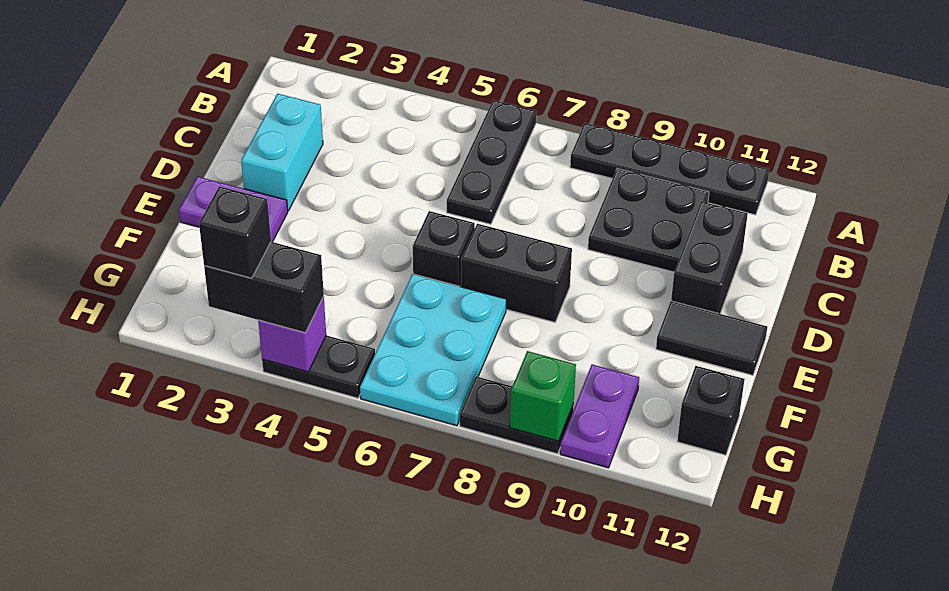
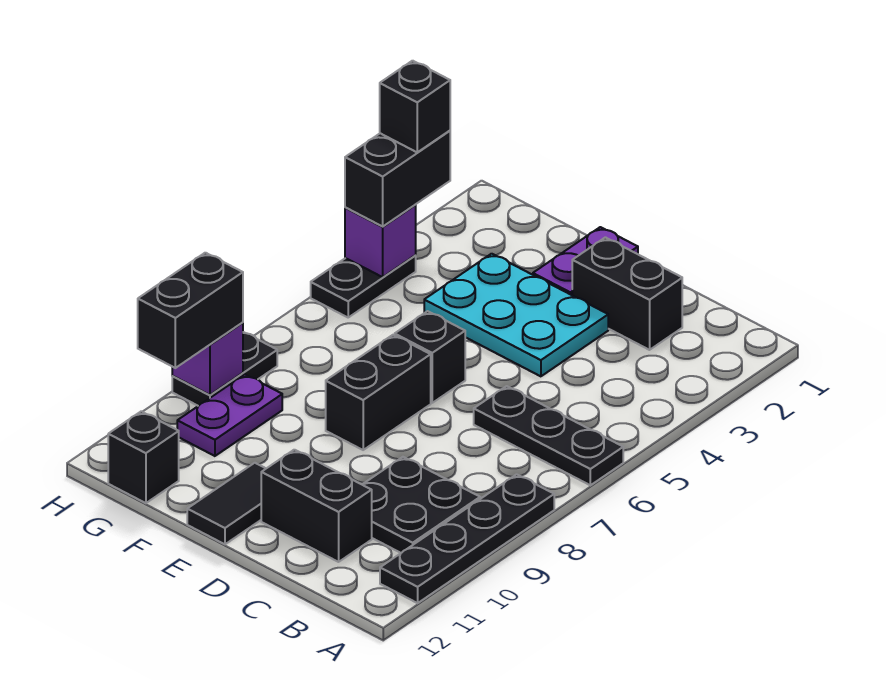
cyan brick C2:D2 level 1 -> black brick C2:D2 level 1
cyan plate F6:H7 level 1 -> cyan plate D3:F4 level 1
purple plate G10:H10 level 1 -> purple plate G9:G10 level 1
green brick H9 level 2 -> purple brick H9 level 2
none -> black brick H9:H10 level 3

